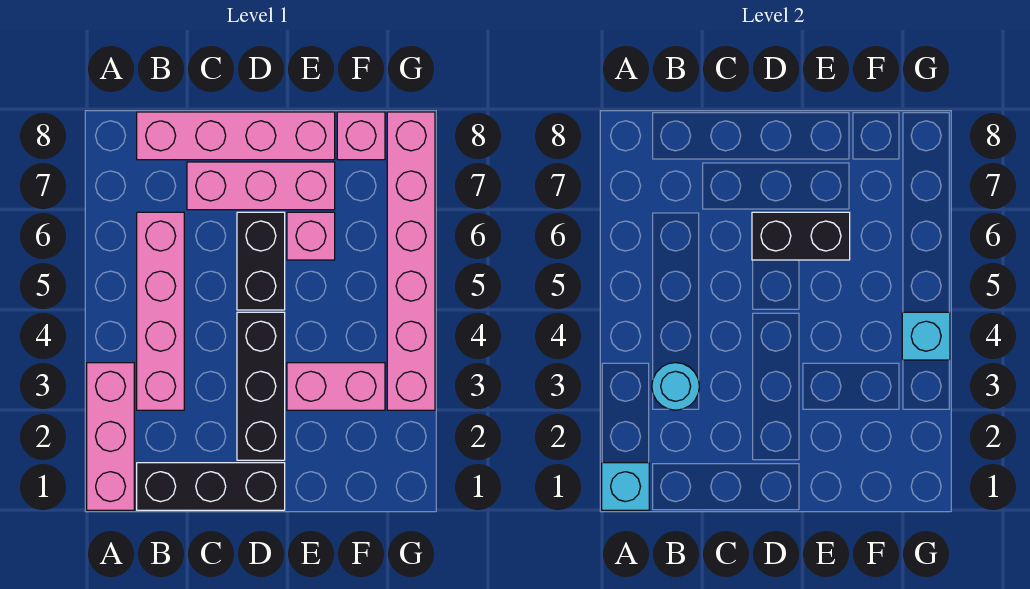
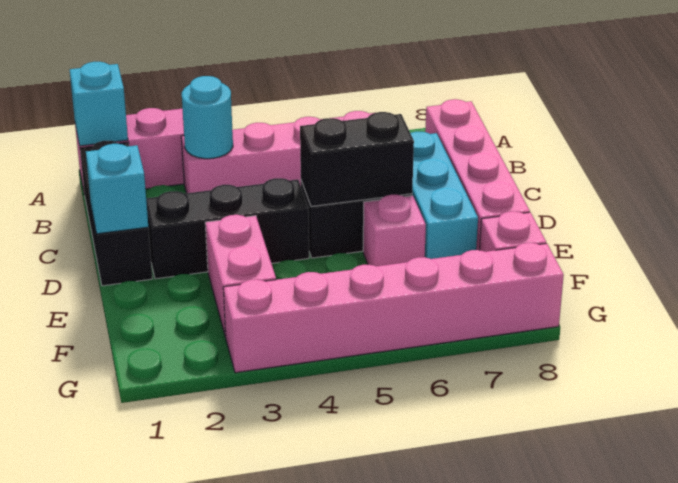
pink brick C7:E7 level 1 -> cyan brick C7:E7 level 1
black brick D6:E6 level 2 -> black brick D5:D6 level 2
cyan brick G4 level 2 -> cyan brick D1 level 2

